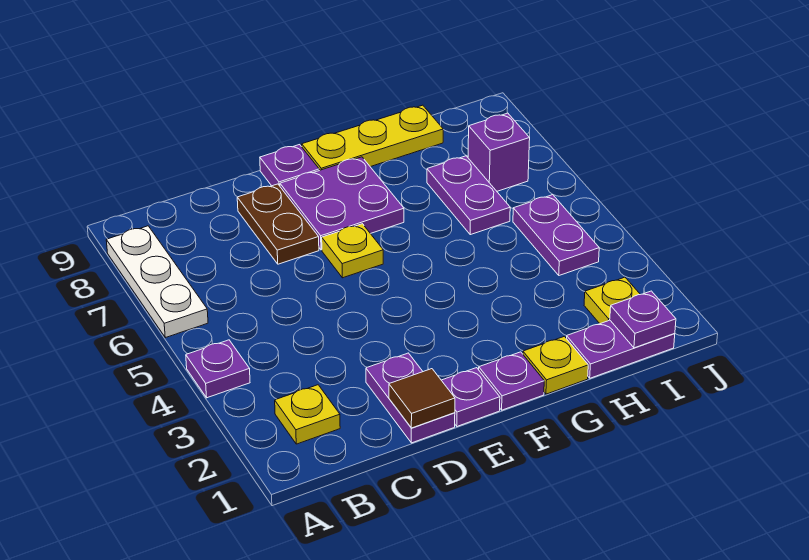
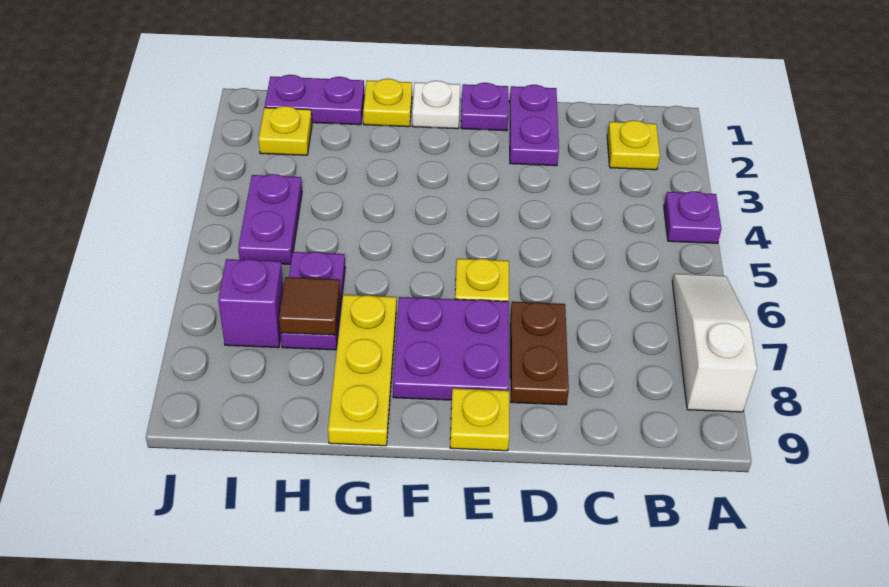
white plate A6:A8 level 1 -> white slope A6:A8 level 1 top 8
brown tile D1 level 2 -> brown tile H7 level 2
purple plate E9 level 1 -> yellow plate E9 level 1
purple plate F1 level 1 -> white plate F1 level 1
yellow plate F9:H9 level 1 -> yellow plate G7:G9 level 1
purple plate I1 level 2 -> none

